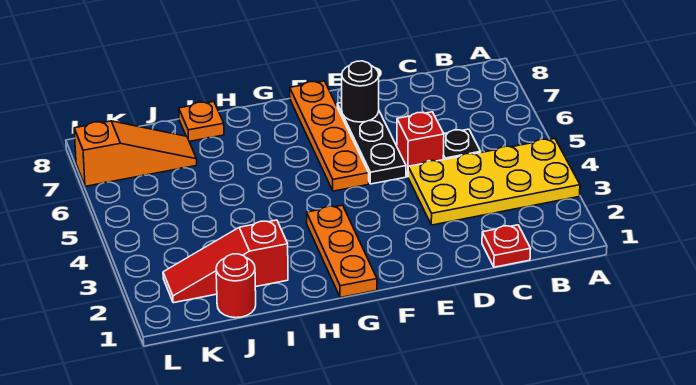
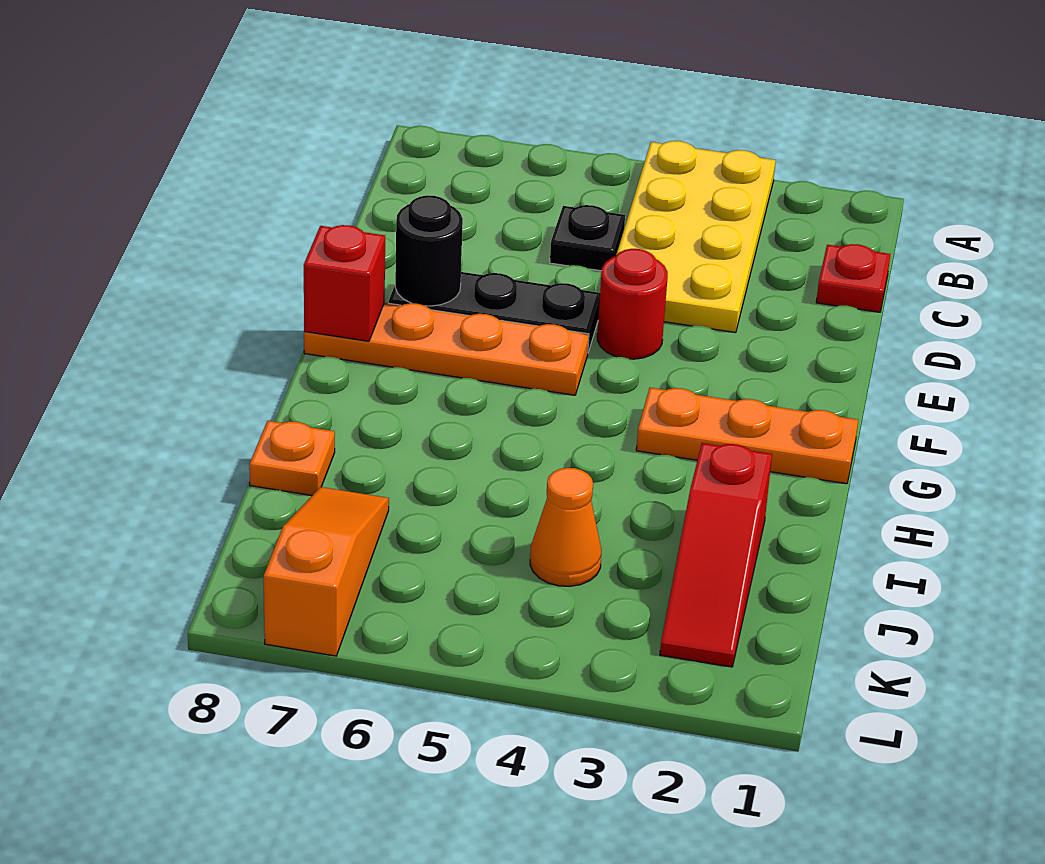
red brick D5 level 1 -> red brick F8 level 2
red round brick J1 level 1 -> red round brick E4 level 1
none -> orange cone J4 level 1

